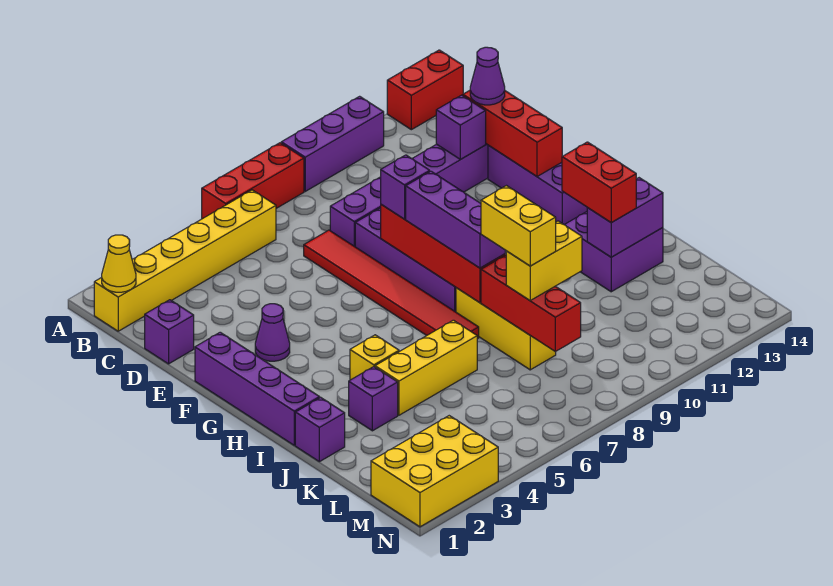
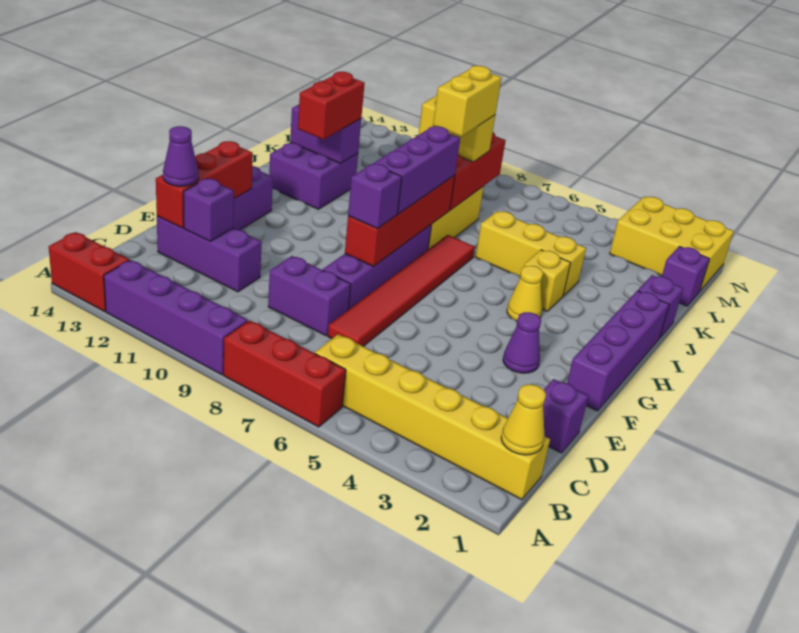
purple brick A9:A11 level 1 -> purple brick A9:A12 level 1
none -> yellow cone H4 level 1
purple brick J3 level 1 -> purple brick L1 level 1

